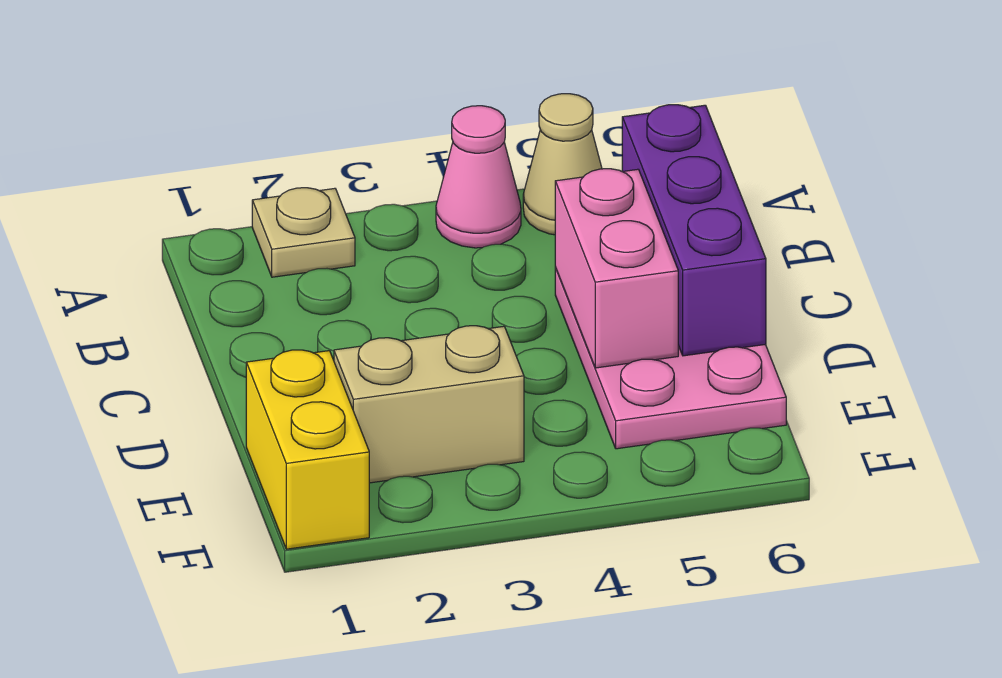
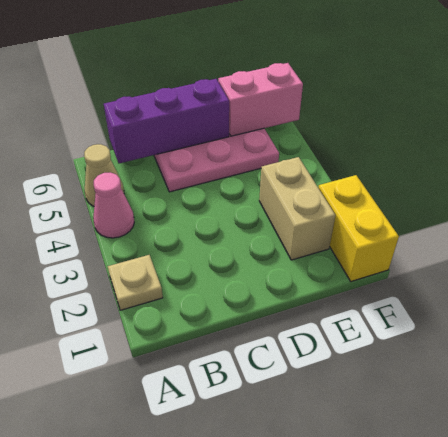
pink brick C5:D5 level 2 -> pink brick E6:F6 level 2
yellow brick E1:F1 level 1 -> yellow brick F1:F2 level 1

